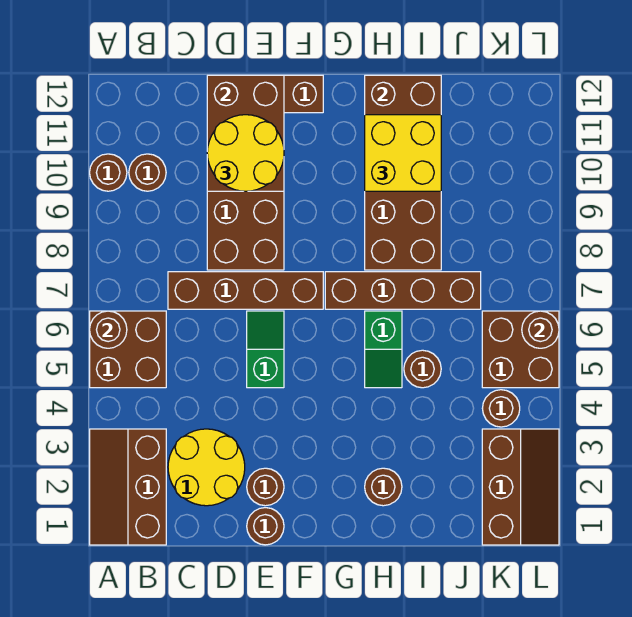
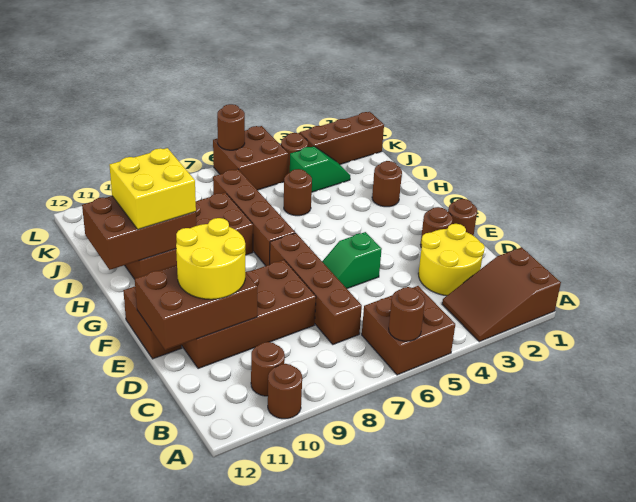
brown slope A1:B3 level 1 top B -> brown slope A1:B3 level 1 top 1
green slope H5:H6 level 1 top 6 -> green slope J3:J4 level 1 top 4

